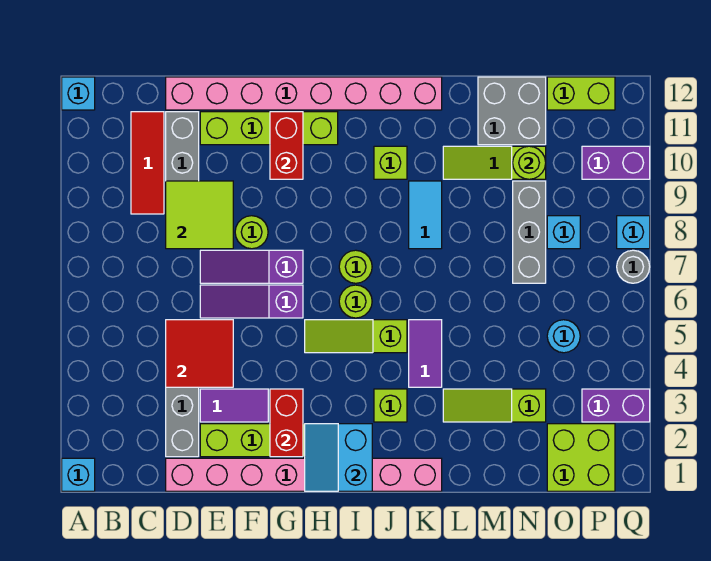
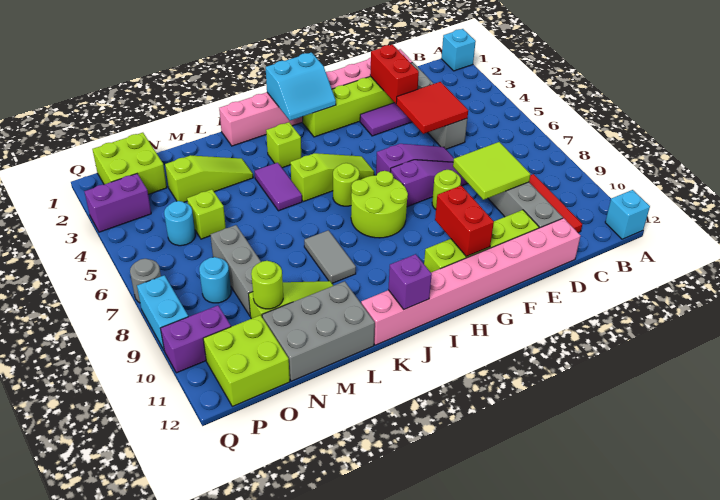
red brick G2:G3 level 2 -> red brick E2:E3 level 2
cyan slope H1:I2 level 2 top I -> cyan slope H1:I2 level 2 top 1
lime round brick I7 level 1 -> lime round brick H7:I8 level 1
lime brick J10 level 1 -> lime brick N5 level 1
none -> purple brick J12 level 2
cyan tile K8:K9 level 1 -> grey tile K8:K9 level 1
grey brick M11:N12 level 1 -> grey brick L11:N12 level 1
cyan brick O8 level 1 -> cyan round brick O8 level 1
lime brick O12:P12 level 1 -> lime brick O11:P12 level 1
cyan brick Q8 level 1 -> cyan brick Q8:Q9 level 1

